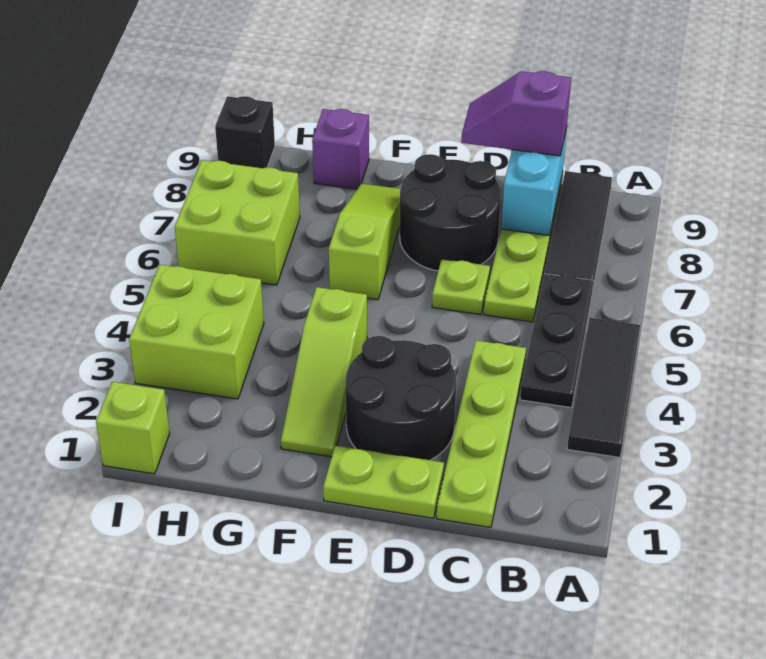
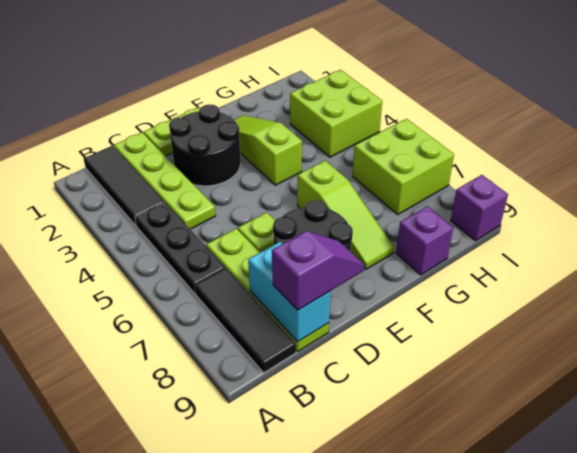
black tile A3:A5 level 1 -> black tile B1:B3 level 1
lime brick I1 level 1 -> none
black brick I9 level 1 -> purple brick I9 level 1

